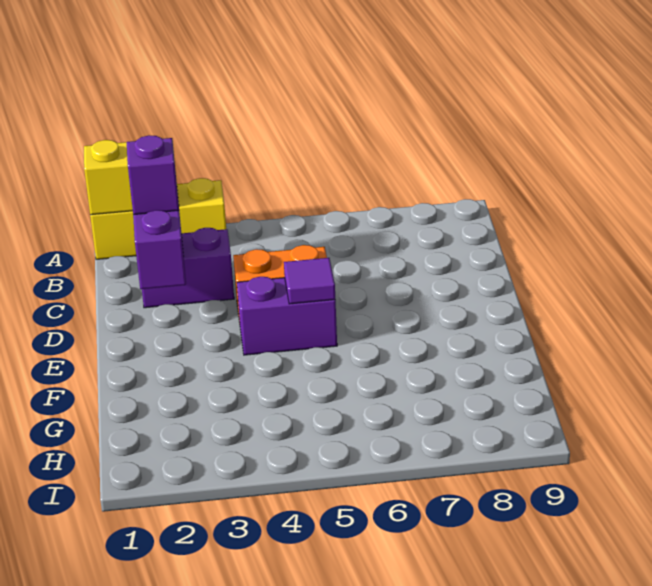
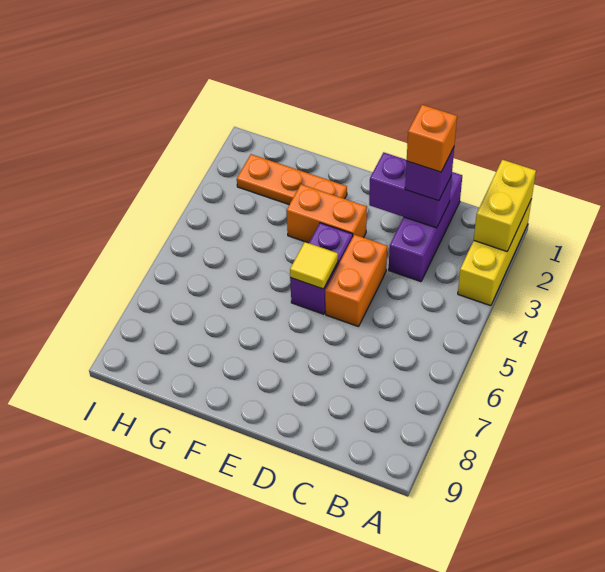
purple brick C2:C3 level 1 -> purple brick C1:C3 level 1
none -> orange brick C2 level 4
none -> orange brick E3:F3 level 1
purple tile E5 level 2 -> yellow tile E5 level 2
none -> orange plate F2:H2 level 1

